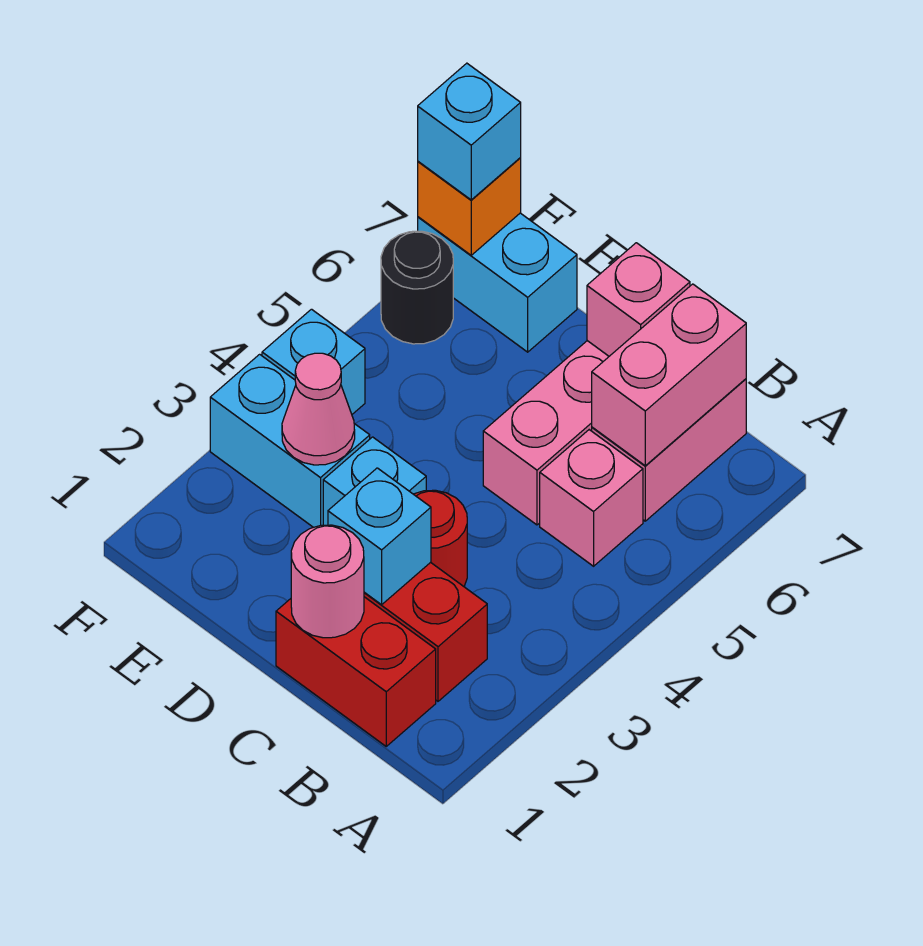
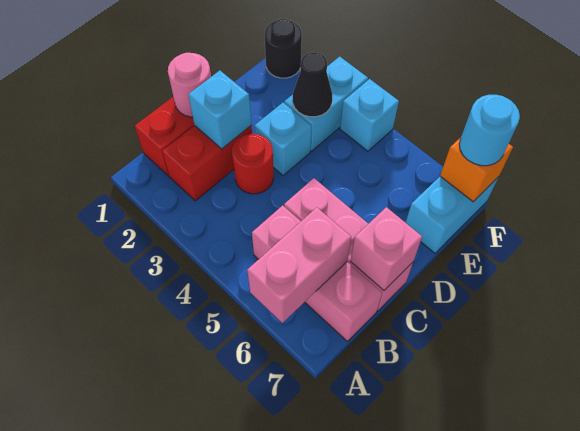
pink brick B6:B7 level 2 -> pink brick A6:B6 level 2
pink cone E3 level 2 -> black cone E3 level 2
black round brick F6 level 1 -> black round brick F1 level 1
cyan brick F7 level 3 -> cyan round brick F7 level 3

